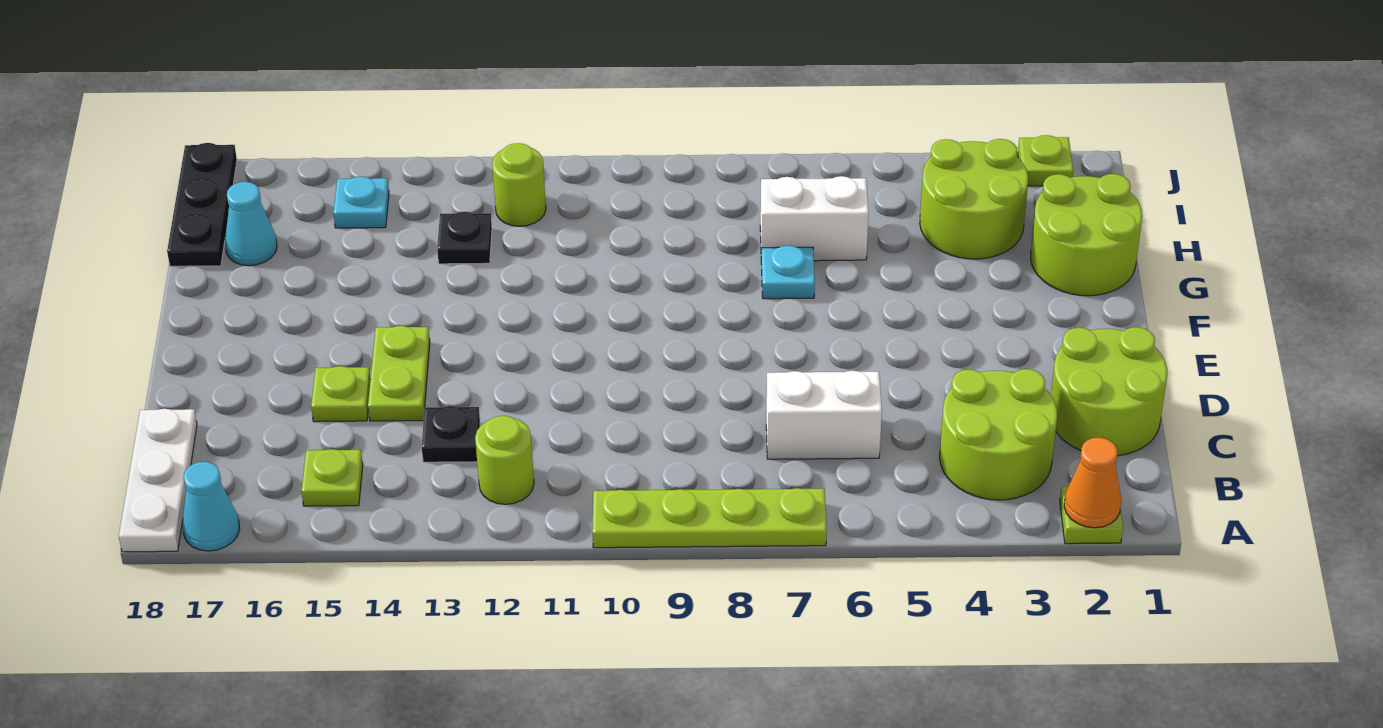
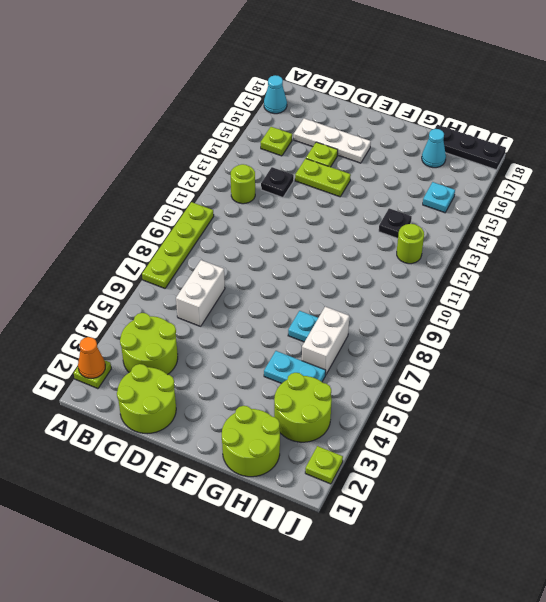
white plate A18:C18 level 1 -> white plate C16:E16 level 1
none -> cyan plate G5:H5 level 1

